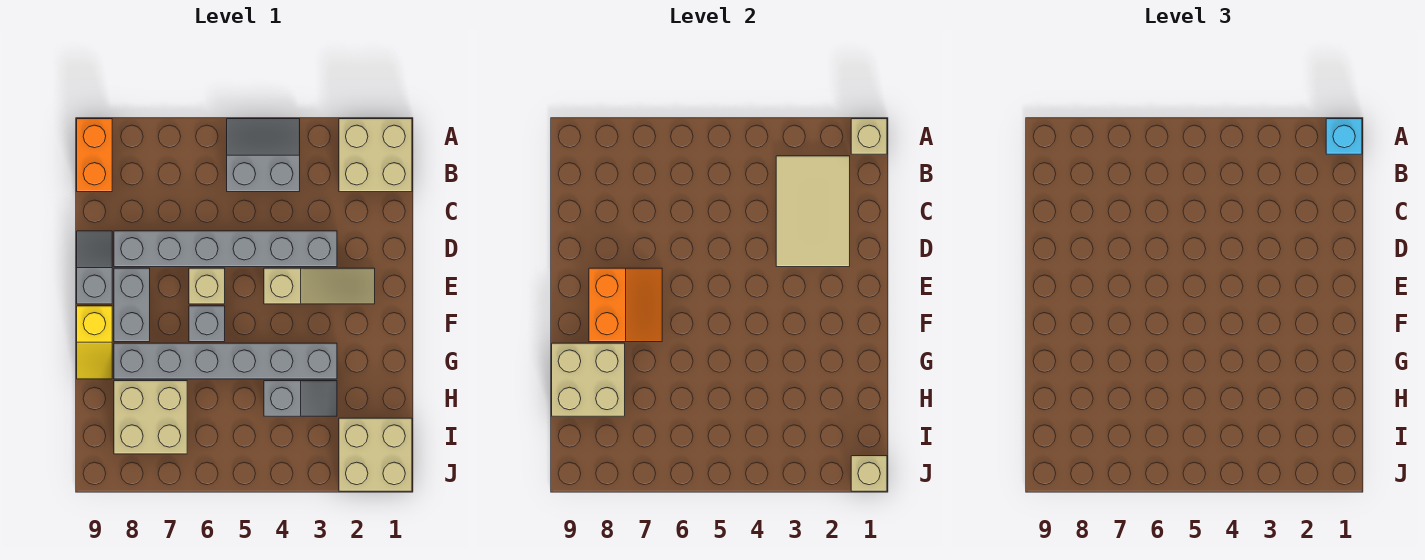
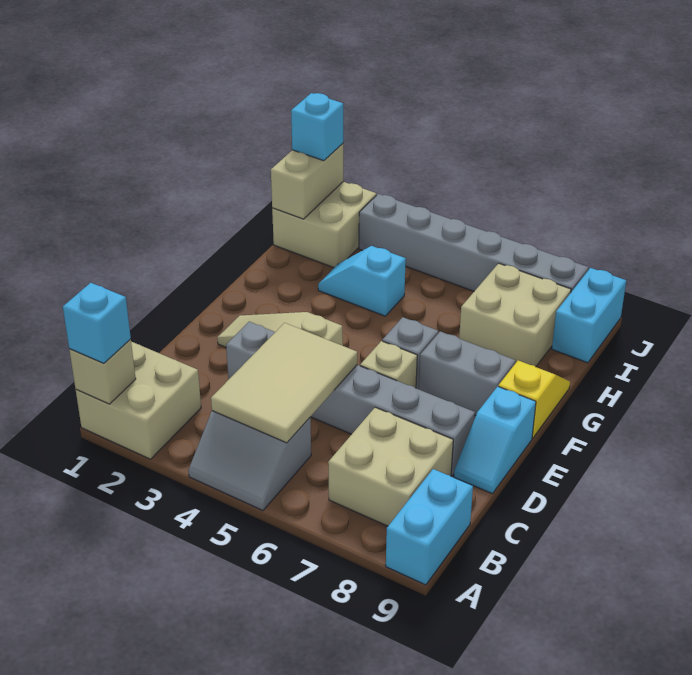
orange brick A9:B9 level 1 -> cyan brick A9:B9 level 1
tan tile B2:D3 level 2 -> tan tile B4:D5 level 2
grey slope D9:E9 level 1 top E -> cyan slope D9:E9 level 1 top E
orange slope E7:F8 level 2 top 8 -> none
grey brick E8:F8 level 1 -> grey brick F7:F8 level 1
grey brick G3:G8 level 1 -> grey brick J3:J8 level 1
tan brick G8:H9 level 2 -> tan brick B7:C8 level 1
grey slope H3:H4 level 1 top 4 -> cyan slope H3:H4 level 1 top 4
none -> cyan brick I9:J9 level 1
tan brick J1 level 2 -> tan brick I1:J1 level 2
none -> cyan brick J1 level 3

